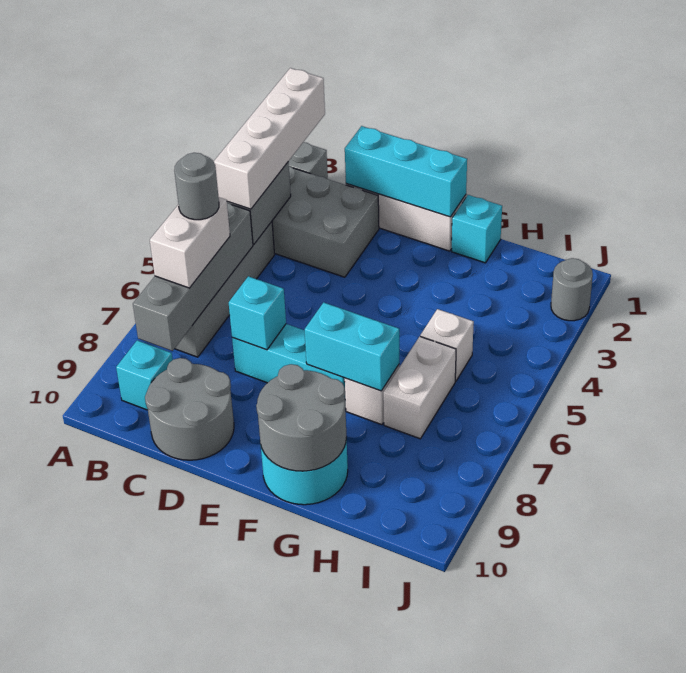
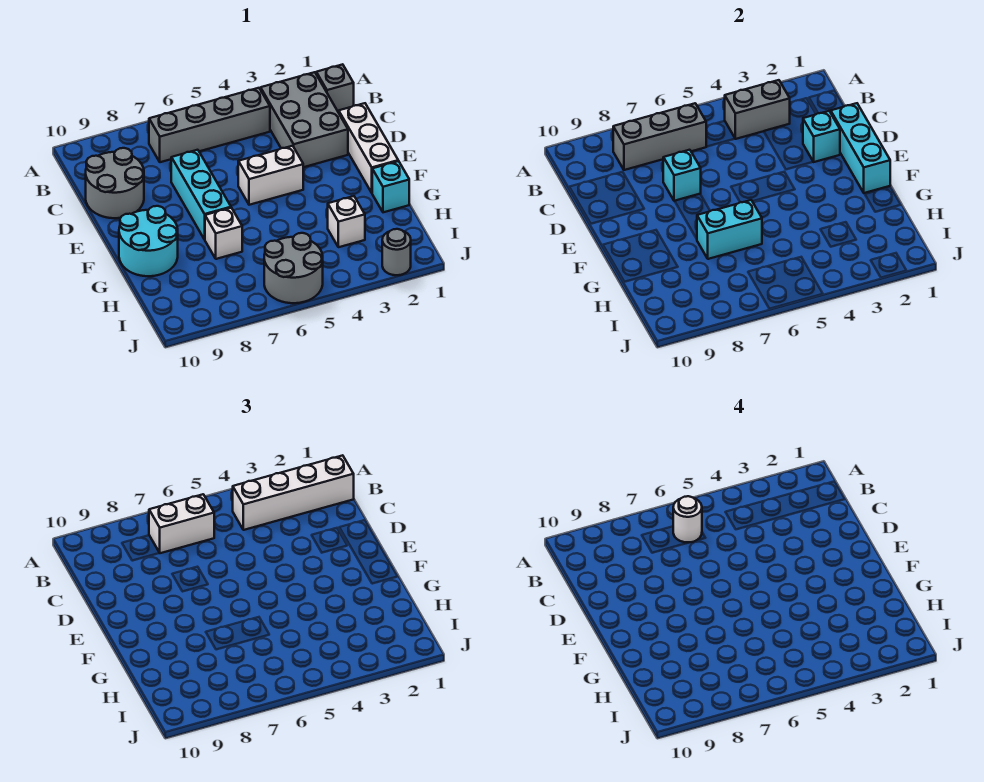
grey brick B5:B8 level 2 -> grey brick B6:B8 level 2
grey round brick B6 level 4 -> white round brick B6 level 4
cyan brick B9 level 1 -> cyan brick D2 level 2
cyan brick F7:G7 level 2 -> cyan brick G6:G7 level 2
grey round brick F9:G10 level 2 -> grey round brick I5:J6 level 1
white brick H5 level 1 -> white brick H3 level 1
white brick H6:H7 level 1 -> white brick E4:E5 level 1

